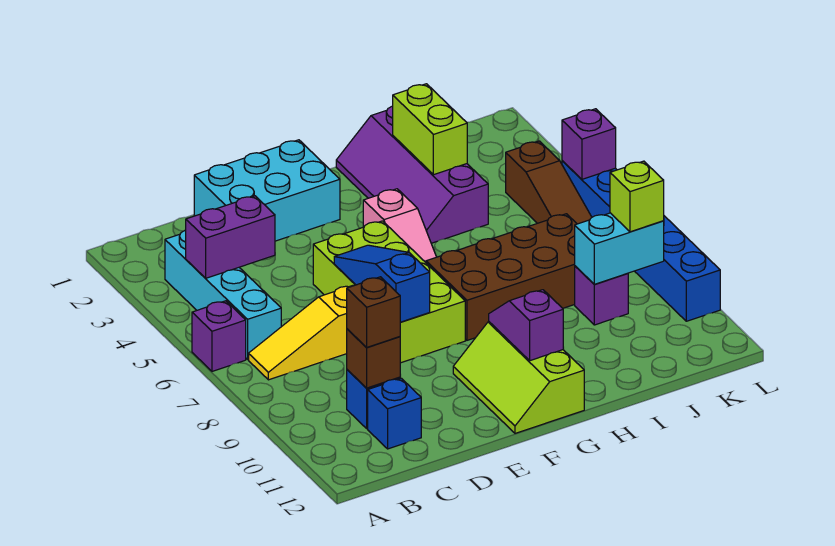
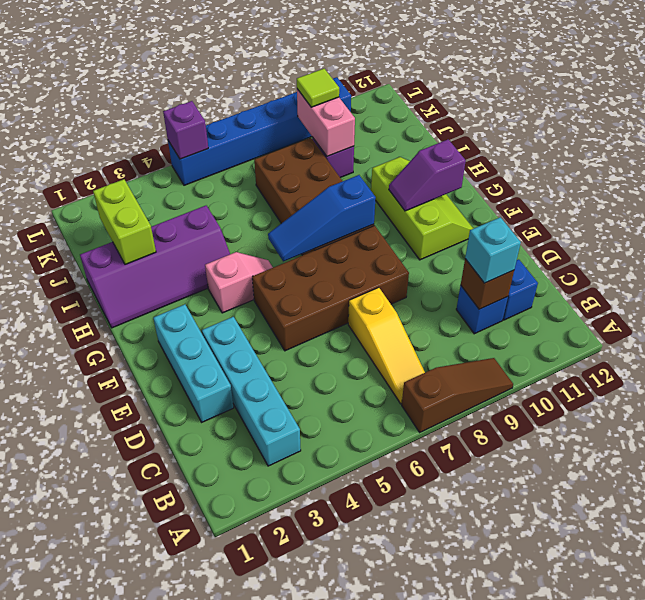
purple brick A6 level 1 -> none
cyan brick B3:B6 level 1 -> cyan brick B3:E3 level 1
purple brick B4:C4 level 2 -> none
brown brick C10 level 3 -> cyan brick C10 level 3
cyan brick D1:F2 level 1 -> cyan brick D2:F2 level 1
lime brick E5:F8 level 1 -> brown brick E5:F8 level 1
blue slope E6:E8 level 2 top 8 -> blue slope G6:G8 level 2 top 8
lime slope F10:G12 level 1 top G -> lime slope F10:H11 level 1 top 10
lime brick I2:I3 level 2 -> lime brick I2:J2 level 2
cyan brick J9:K9 level 2 -> pink brick J9:K9 level 2
brown slope K4:K6 level 1 top 4 -> brown slope A7:A9 level 1 top 7
lime brick K9 level 3 -> lime tile K9 level 3

